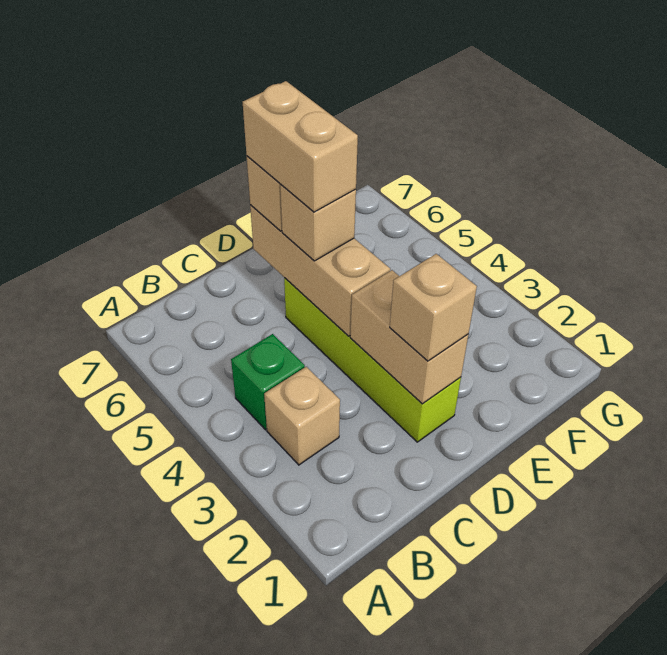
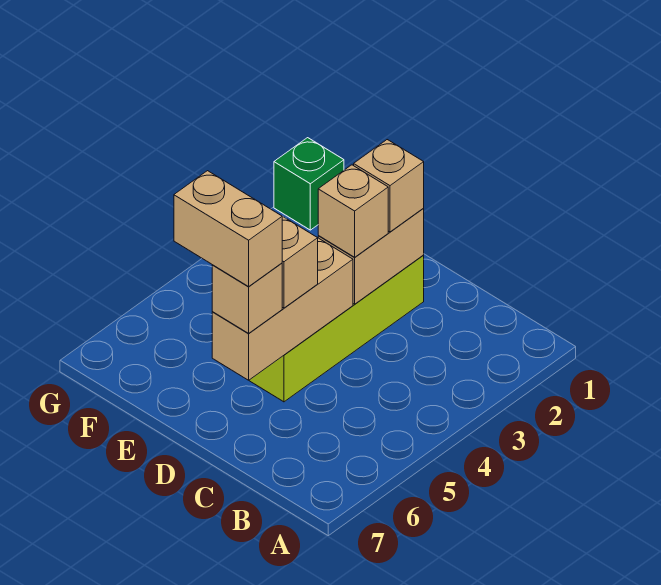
tan brick B3 level 1 -> tan brick D3 level 3
green brick B4 level 1 -> green brick G1 level 1
tan brick D5:D6 level 4 -> tan brick D6:E6 level 4

